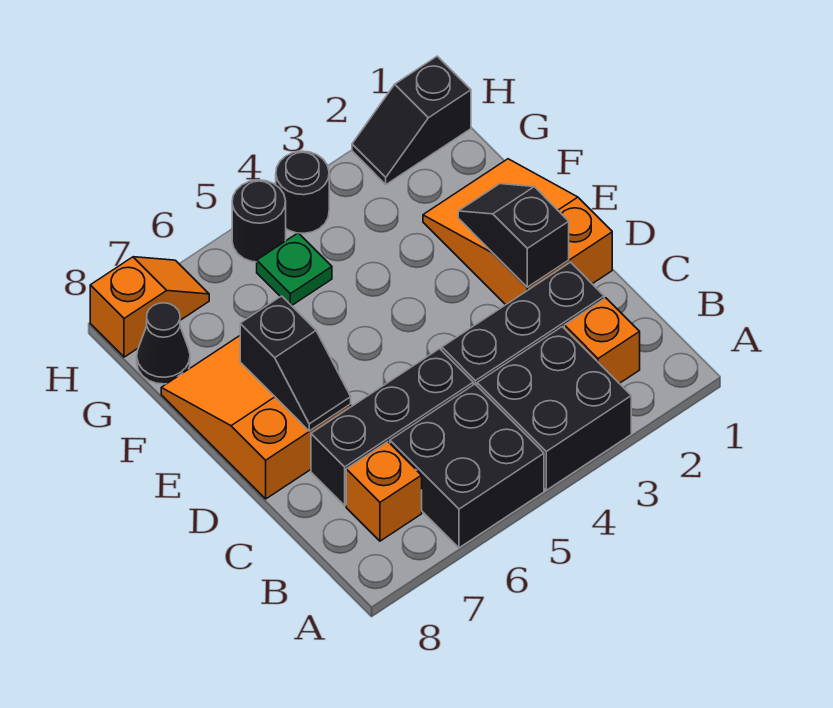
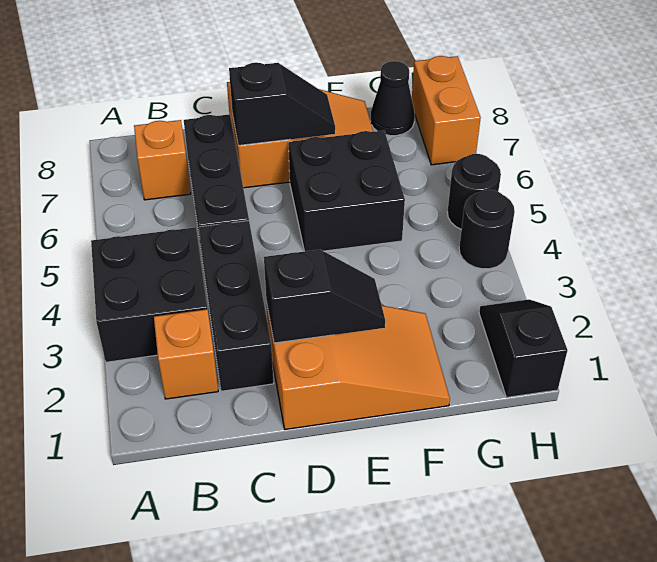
black brick A5:B6 level 1 -> black brick E5:F6 level 1
black slope D7:E7 level 2 top E -> black slope D7:E7 level 2 top D
green plate G5 level 1 -> none
orange slope H7:H8 level 1 top 8 -> orange brick H7:H8 level 1

